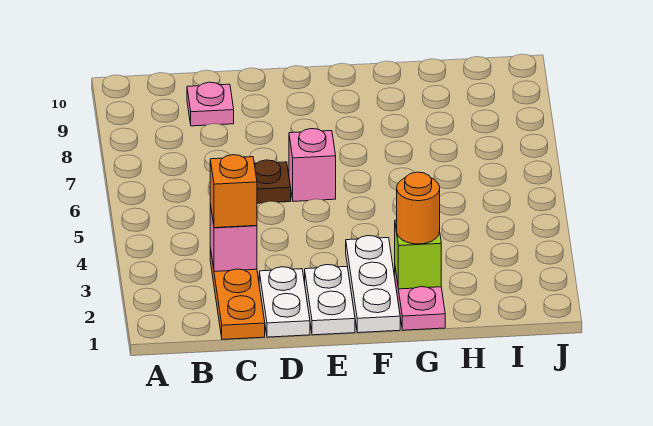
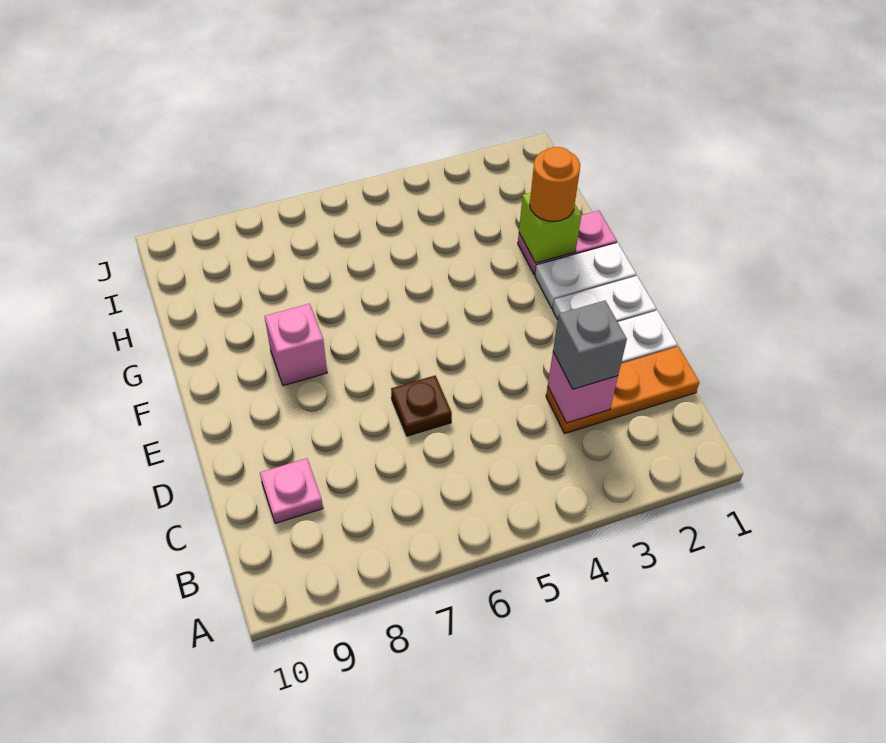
orange brick C3 level 3 -> grey brick C3 level 3
pink brick E6 level 1 -> pink brick F8 level 1
white plate F1:F3 level 1 -> white plate F1:F2 level 1

